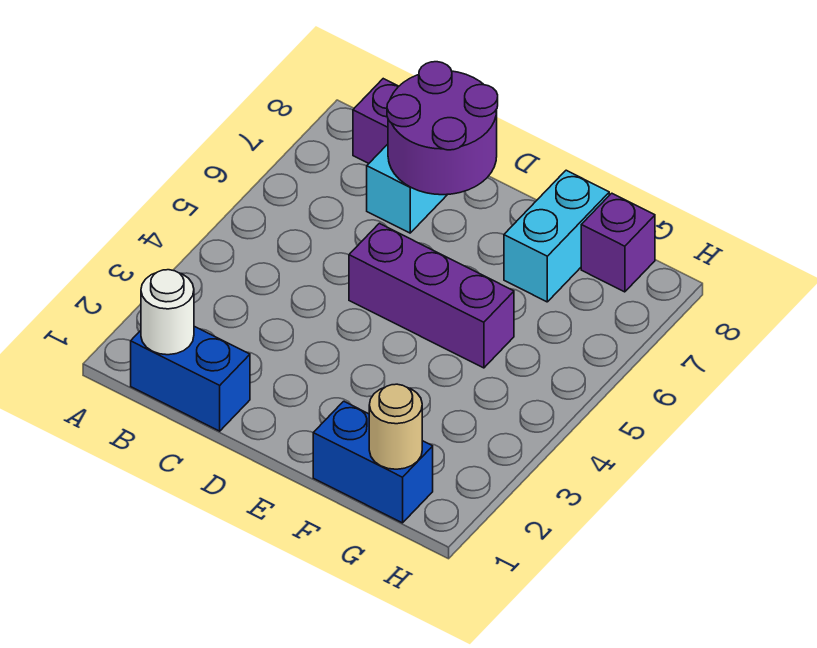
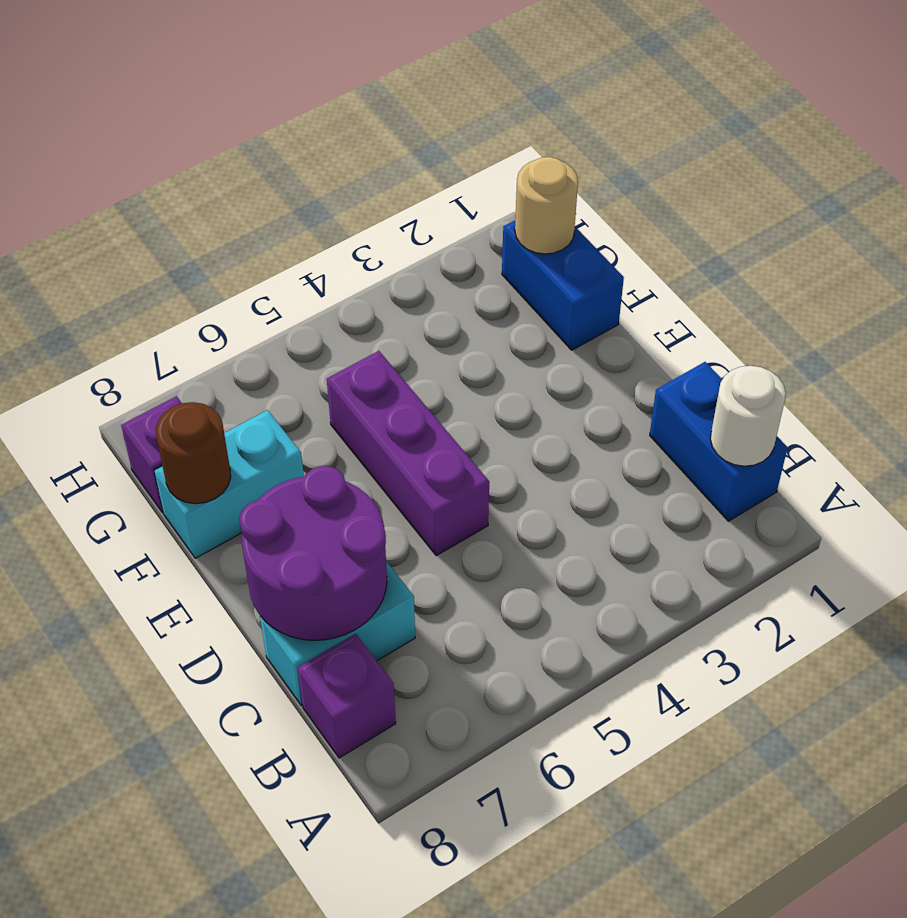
none -> brown round brick F8 level 2

